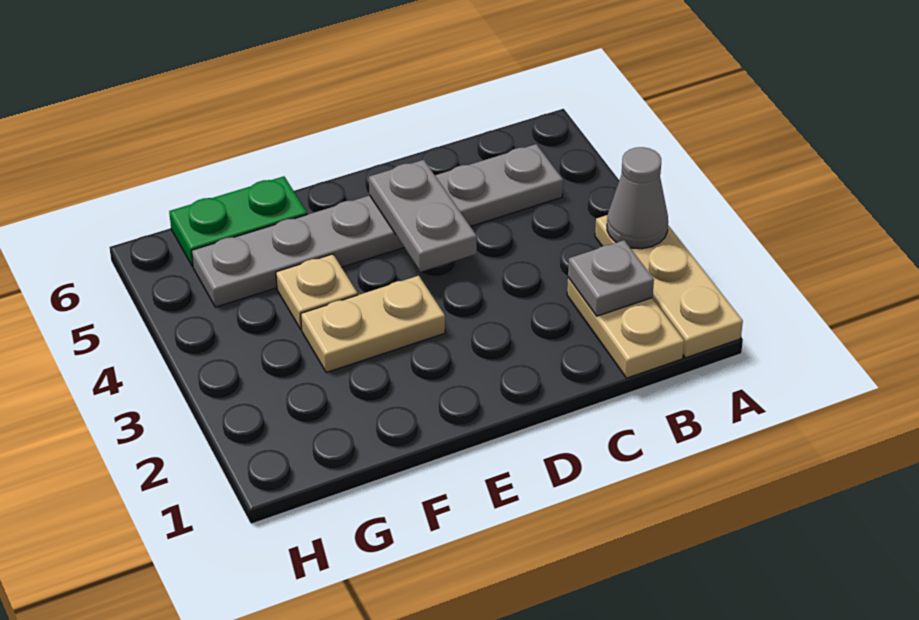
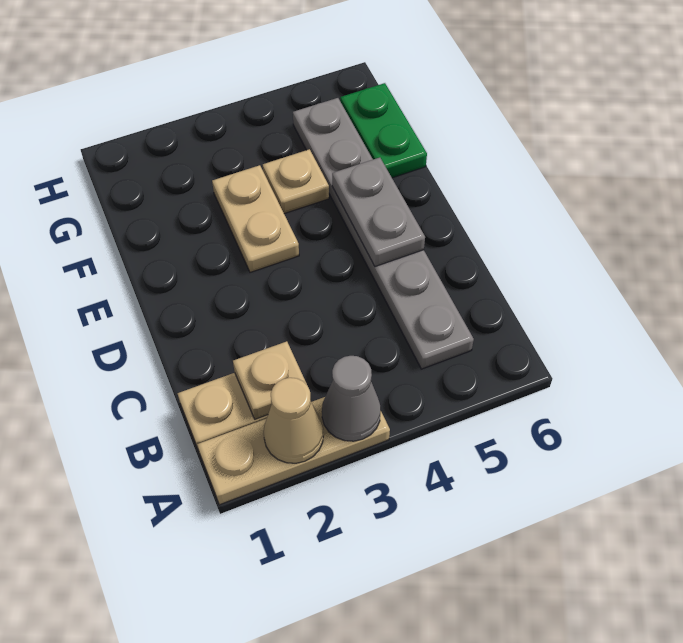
none -> tan cone A2 level 2
grey plate B2 level 2 -> tan plate B2 level 2
grey plate D4:D5 level 2 -> grey plate D5:E5 level 2

